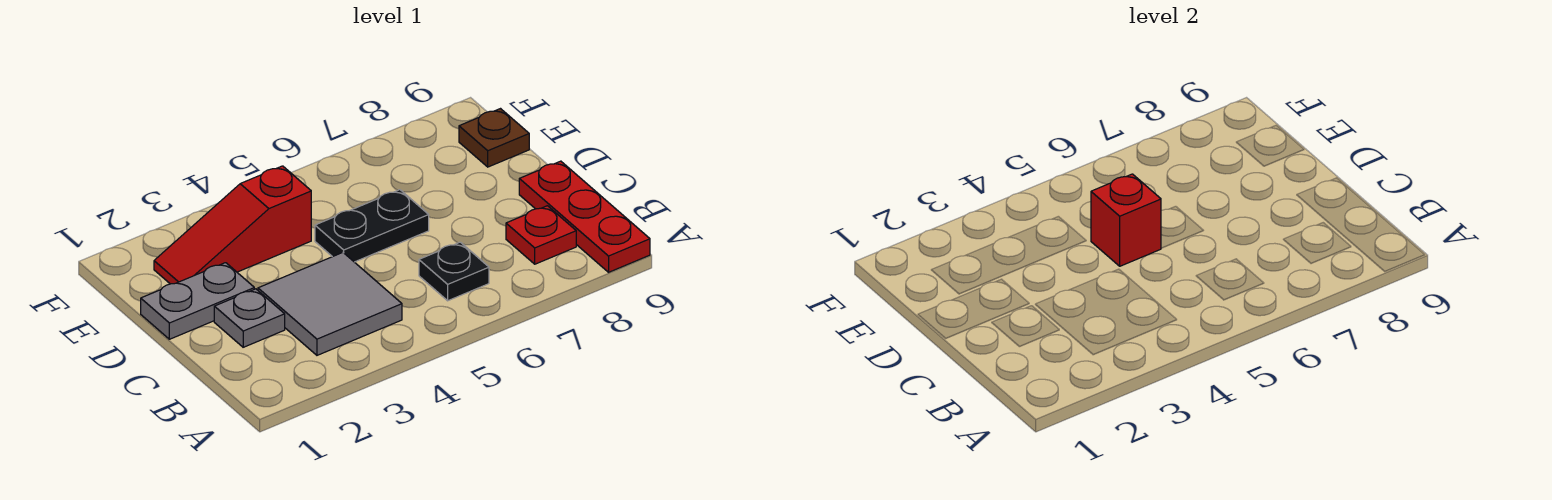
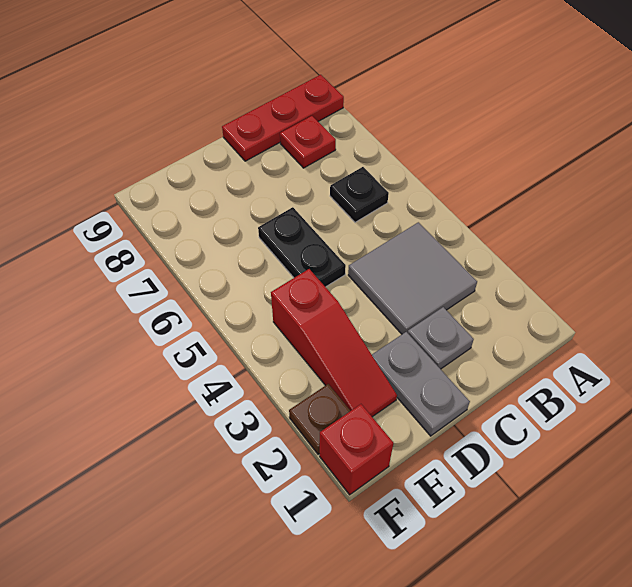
red brick D5 level 2 -> red brick F1 level 1
brown plate E9 level 1 -> brown plate F2 level 1

